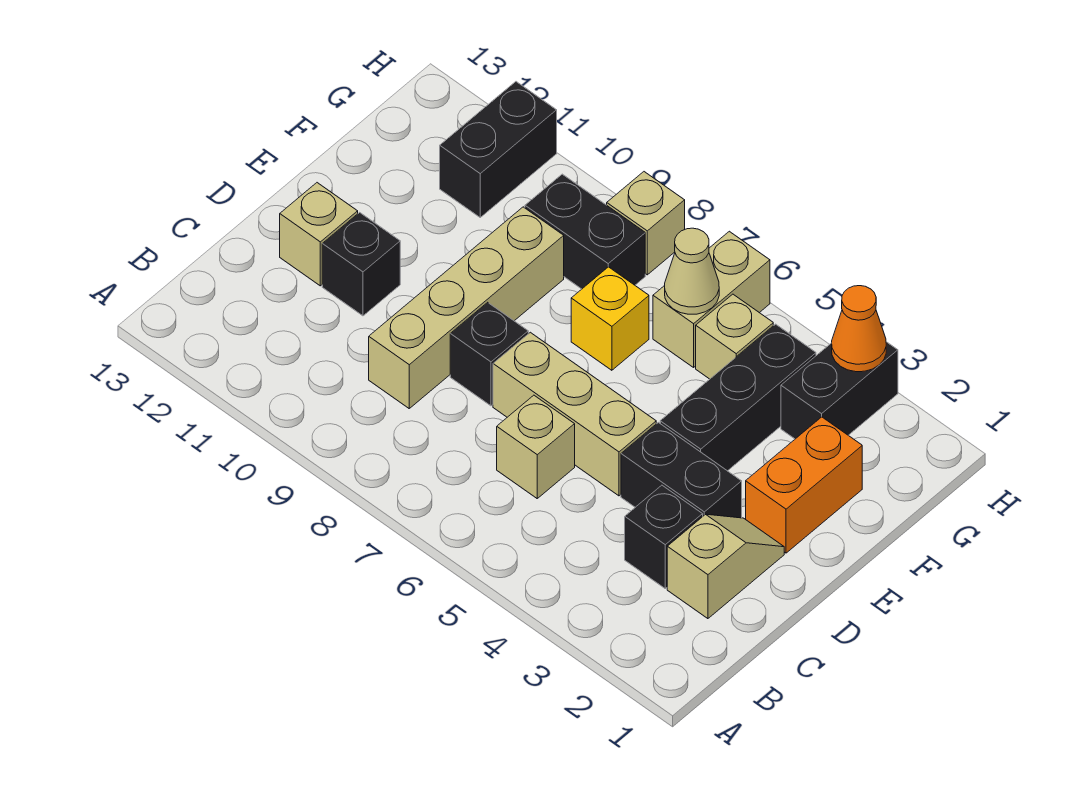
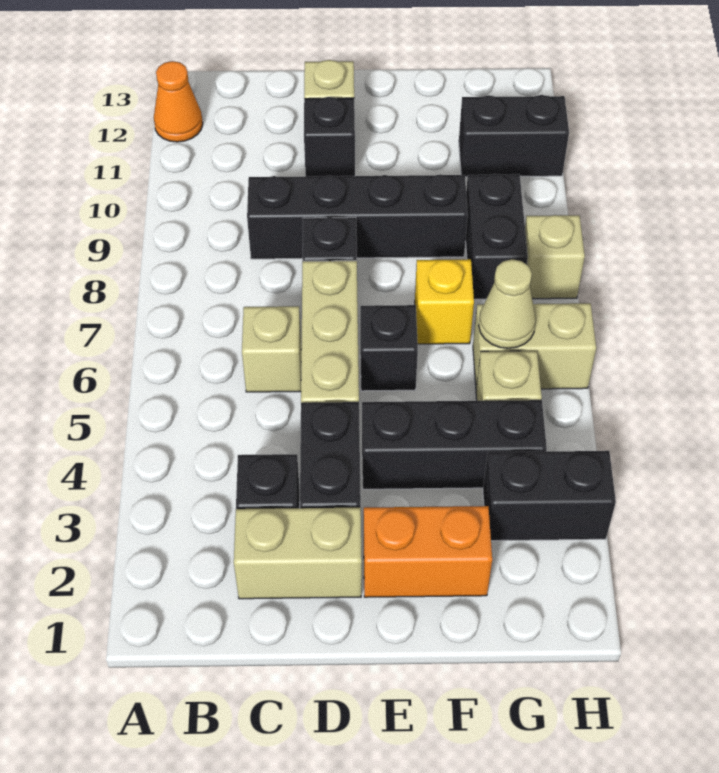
tan slope C2:D2 level 1 top C -> tan brick C2:D2 level 1
tan brick C9:F9 level 1 -> black brick C9:F9 level 1
none -> black brick E6 level 1
orange cone H3 level 2 -> orange cone A12 level 1

